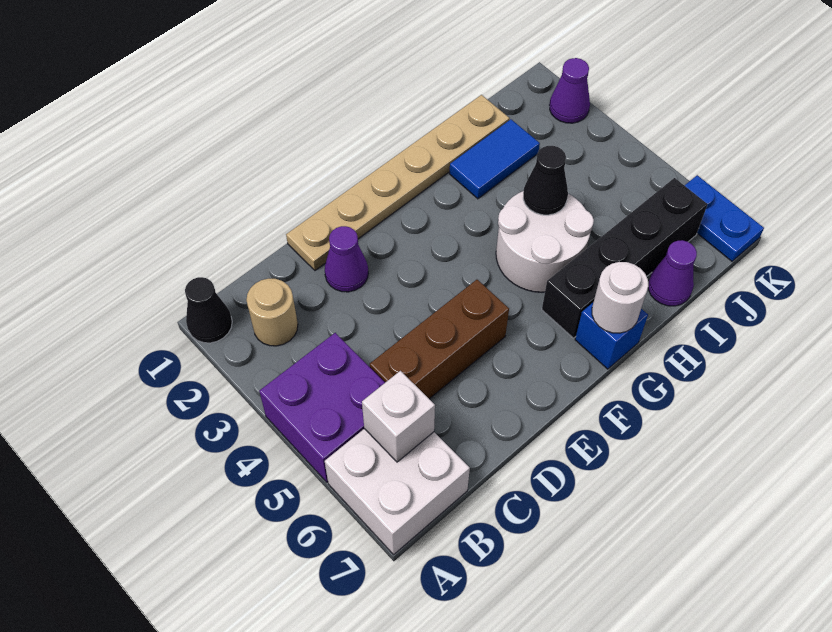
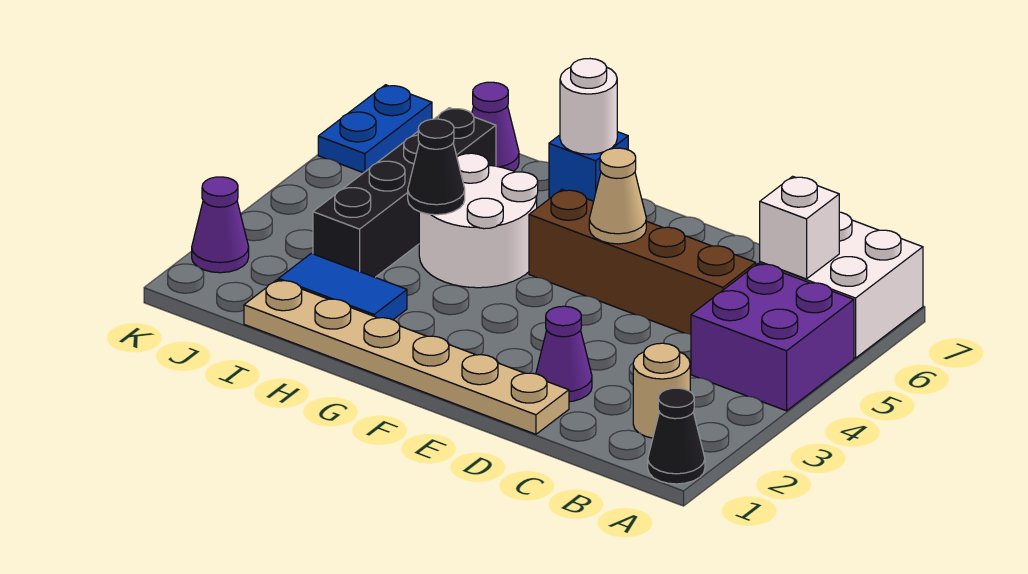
brown brick C5:E5 level 1 -> brown brick C5:F5 level 1
none -> tan cone E5 level 2
black brick G6:J6 level 1 -> black brick I3:I6 level 1

